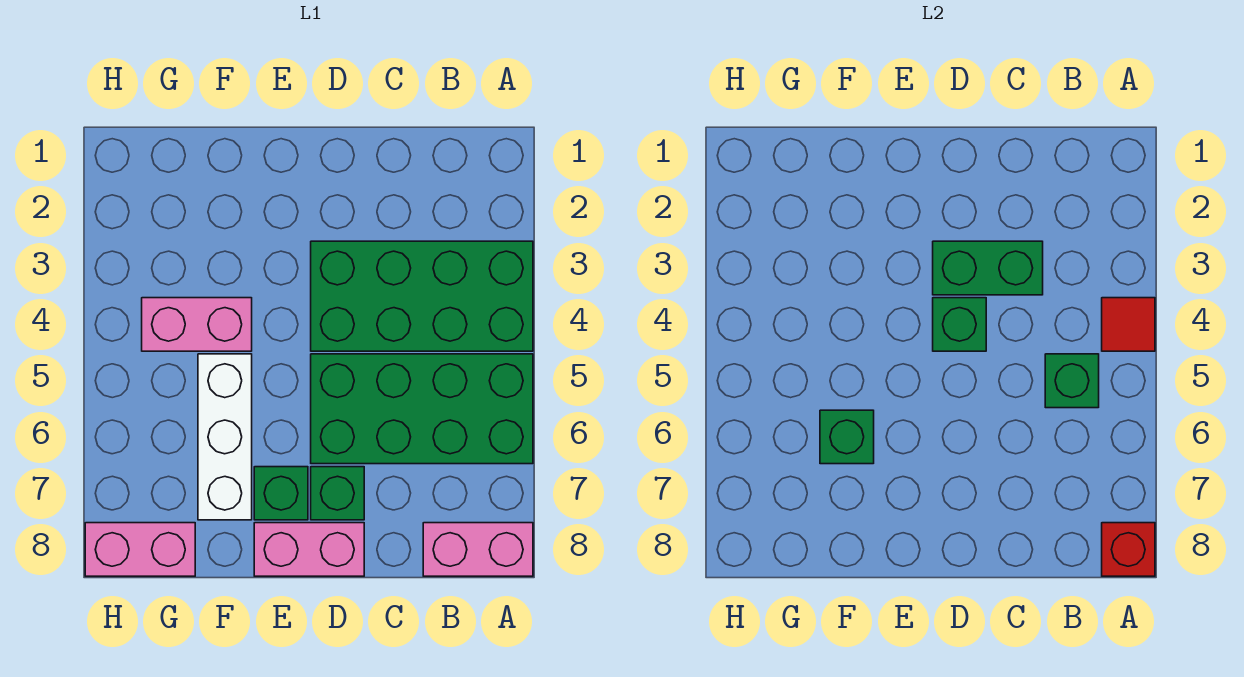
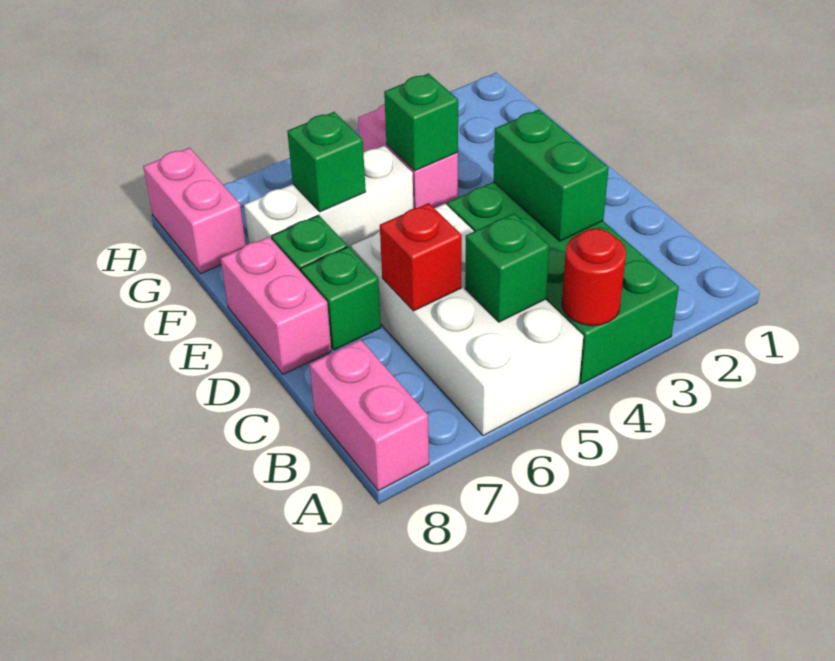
red tile A4 level 2 -> red round brick A4 level 2
green brick A5:D6 level 1 -> white brick A5:D6 level 1
red brick A8 level 2 -> red brick C6 level 2
green brick D4 level 2 -> green brick F4 level 2

